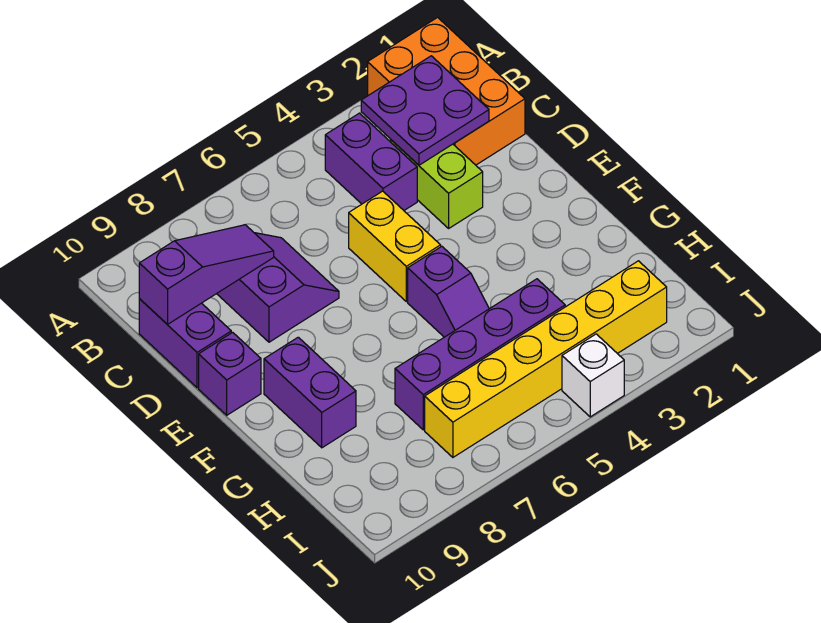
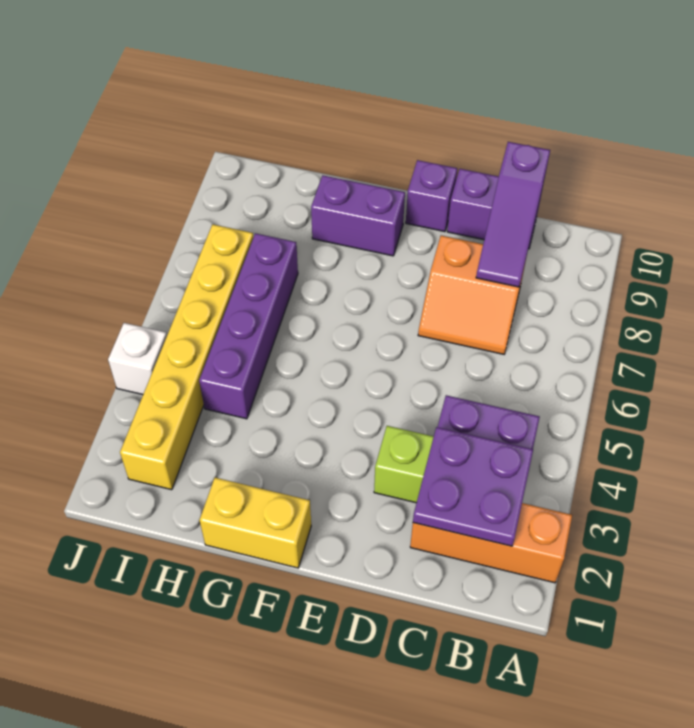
orange brick A1:C2 level 1 -> orange brick A2:C2 level 1
purple slope C7:D8 level 1 top 8 -> orange slope C7:D8 level 1 top 8
yellow brick D5:E5 level 1 -> yellow brick F1:G1 level 1
purple slope F5:G5 level 1 top F -> none

